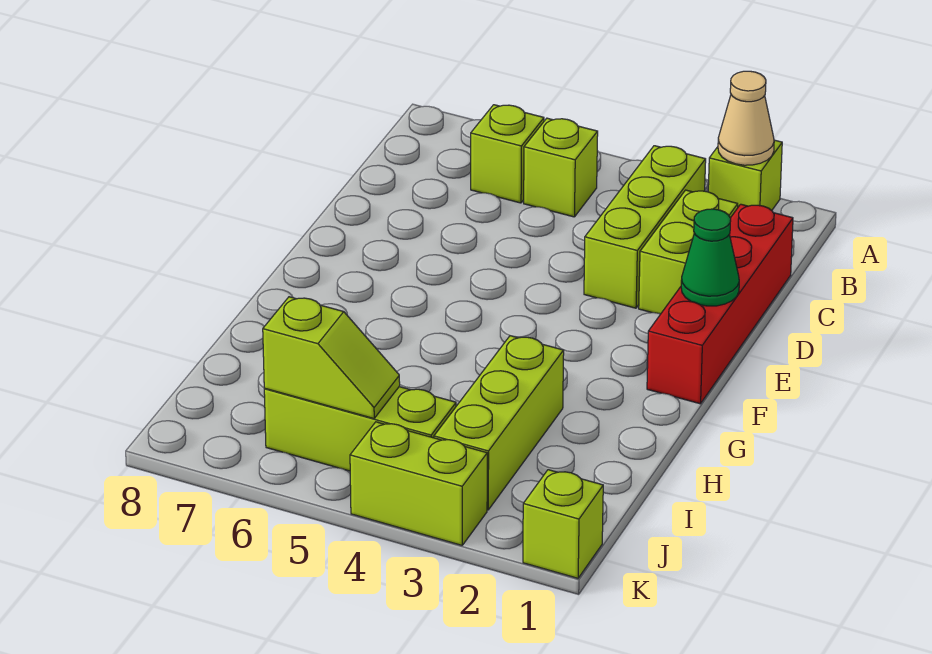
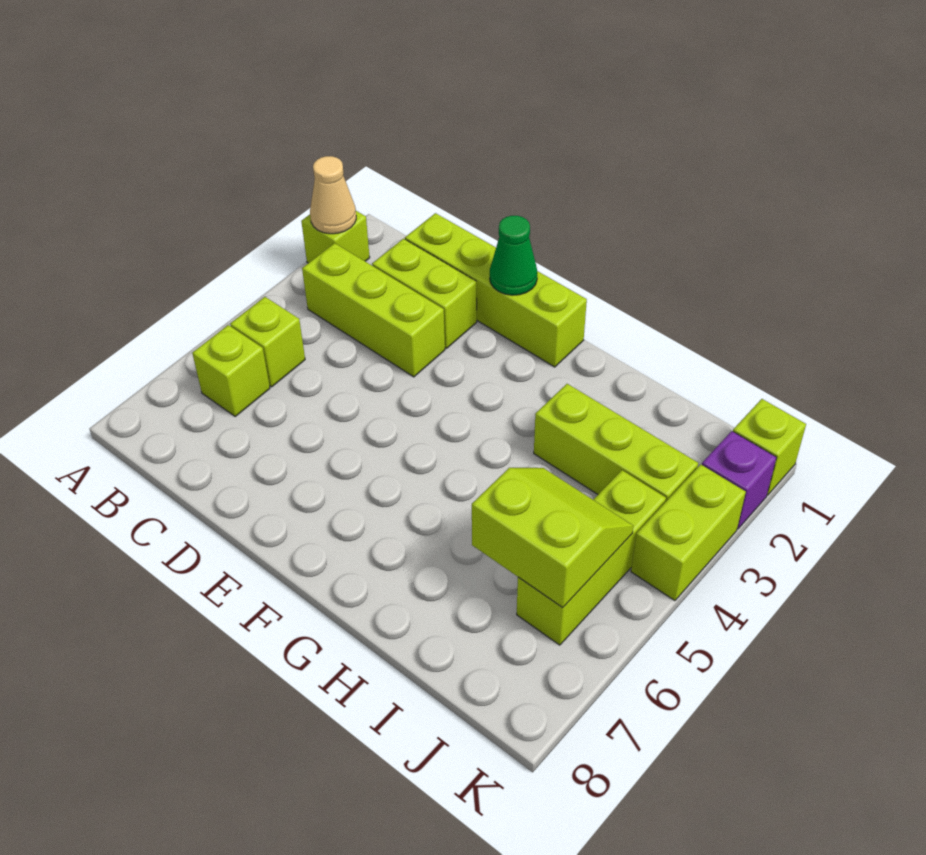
red brick C1:F1 level 1 -> lime brick C1:F1 level 1
lime slope J5:J6 level 2 top 6 -> lime slope I5:J6 level 2 top 6
none -> purple brick K2 level 1

